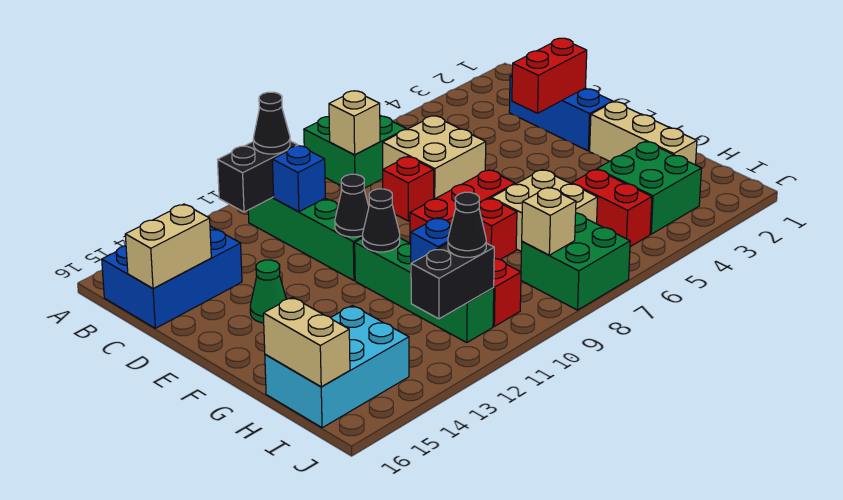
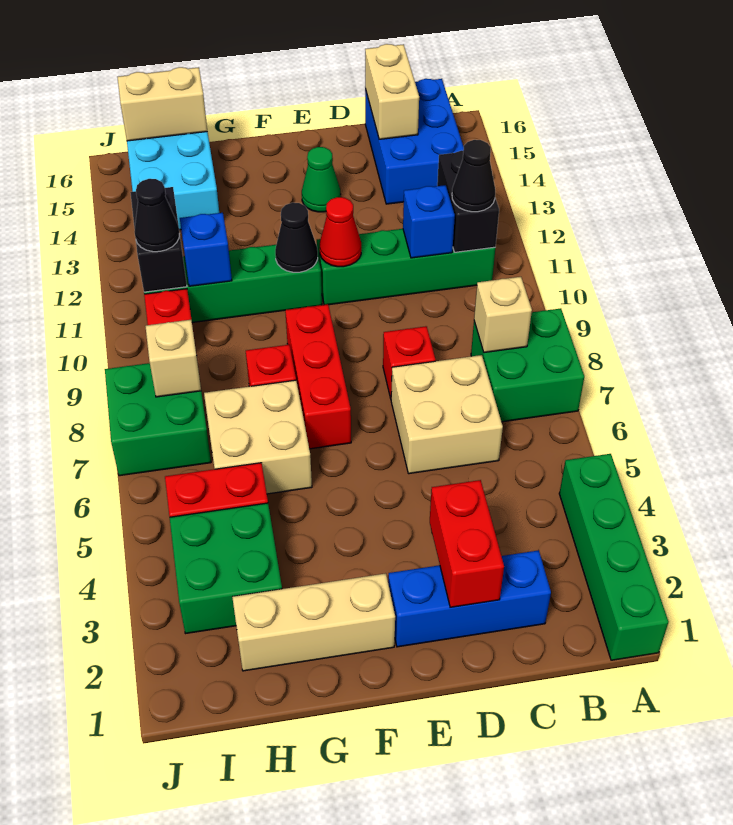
none -> green brick A1:A4 level 1
black cone E11 level 2 -> red cone E11 level 2

